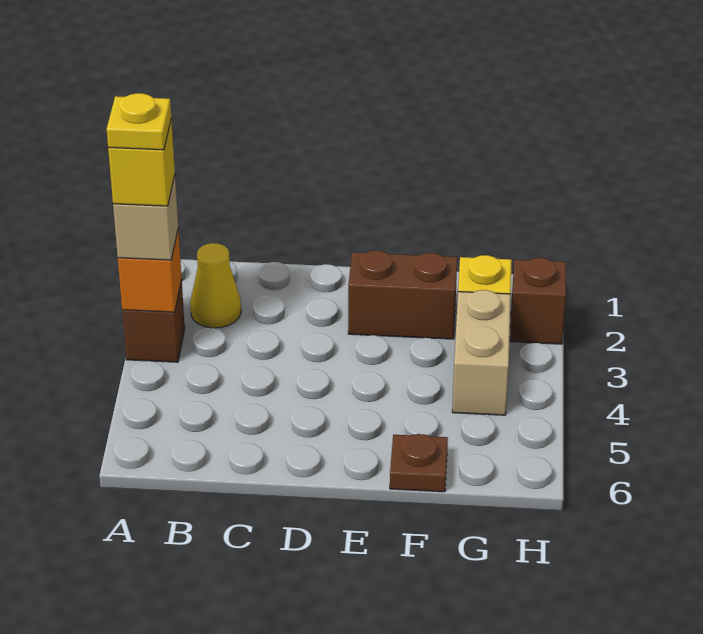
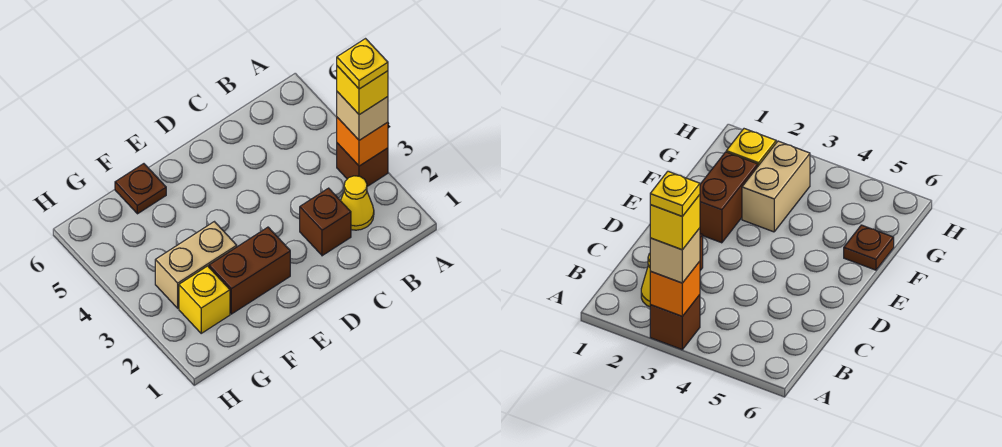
tan brick G3:G4 level 1 -> tan brick F3:G3 level 1
brown brick H2 level 1 -> brown brick C2 level 1

